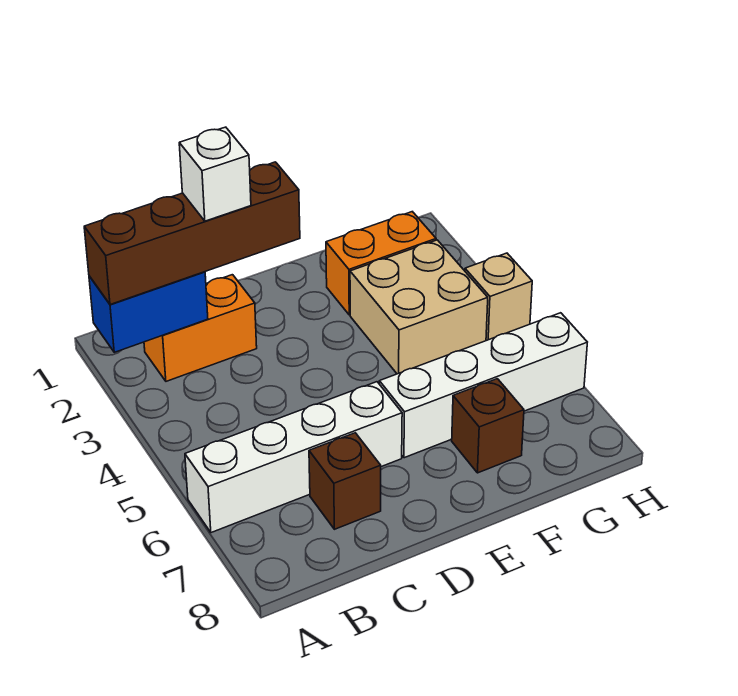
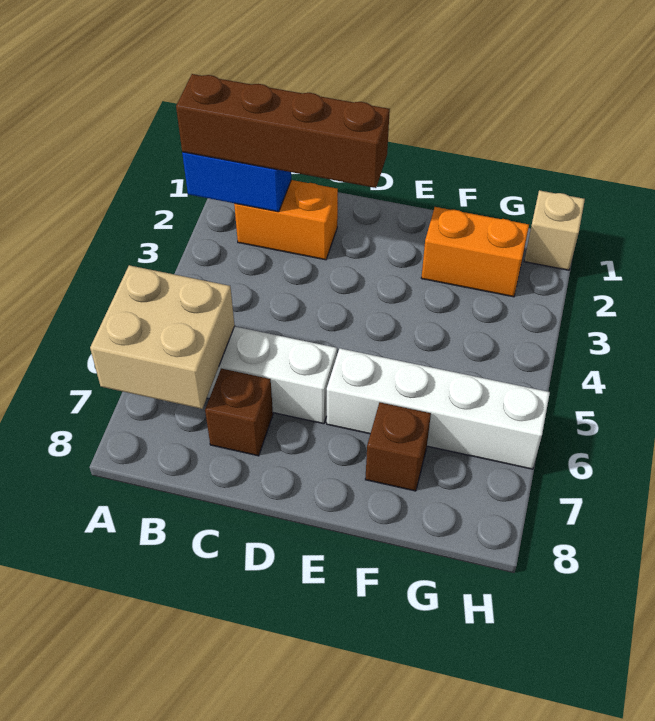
white brick C2 level 4 -> none
tan brick F3:G4 level 1 -> tan brick A6:B7 level 2
tan brick H4 level 1 -> tan brick H1 level 1

